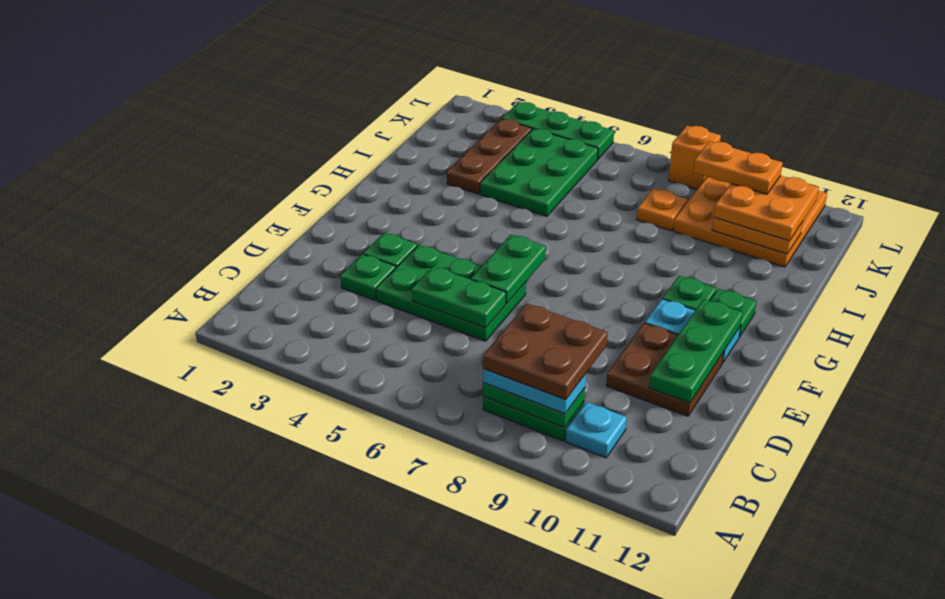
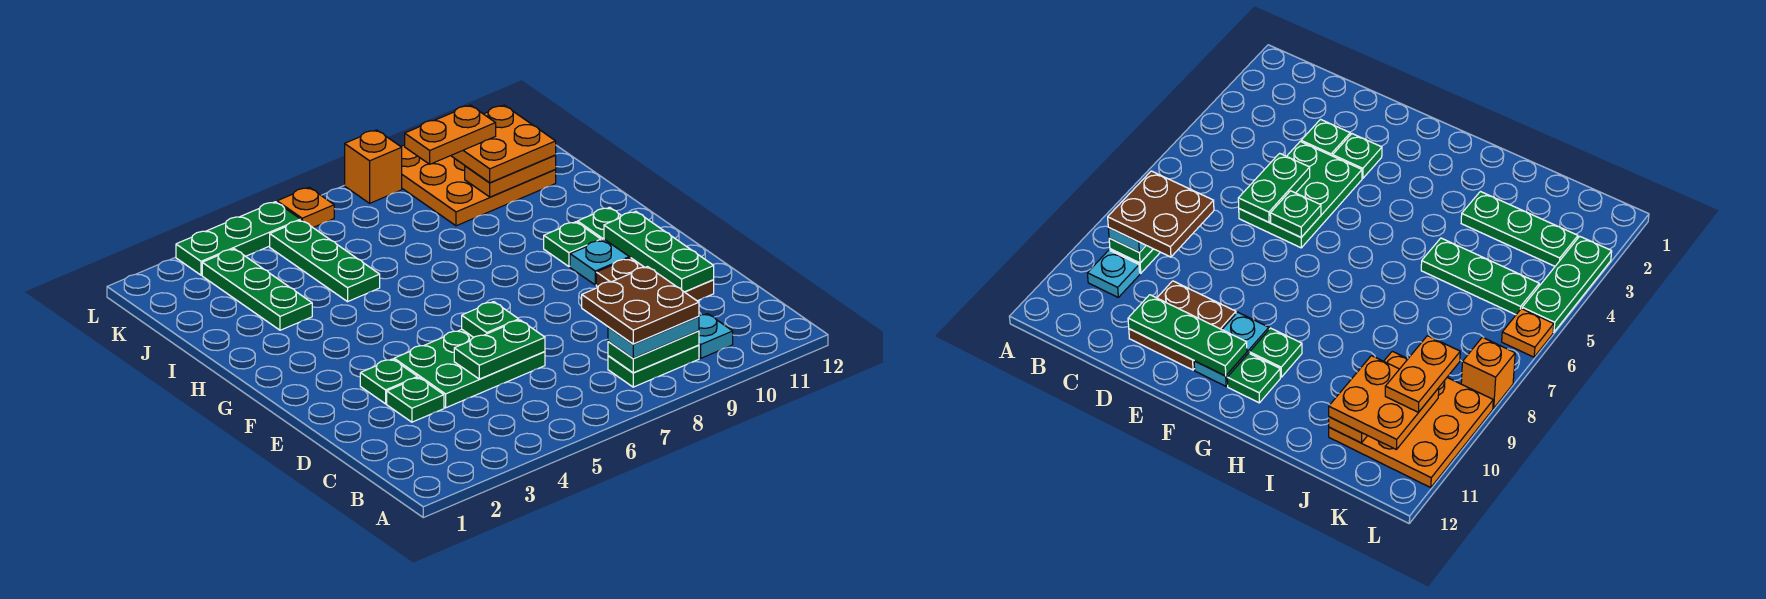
green plate E6:F6 level 2 -> green plate E6 level 2
brown plate I3:K3 level 1 -> green plate I3:K3 level 1
green plate I4:K5 level 1 -> green plate I5:K5 level 1
orange plate J8 level 1 -> orange plate L6 level 1

